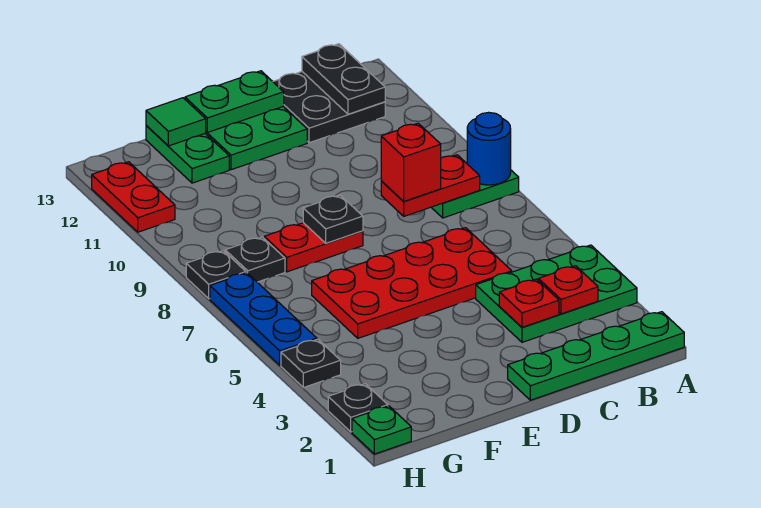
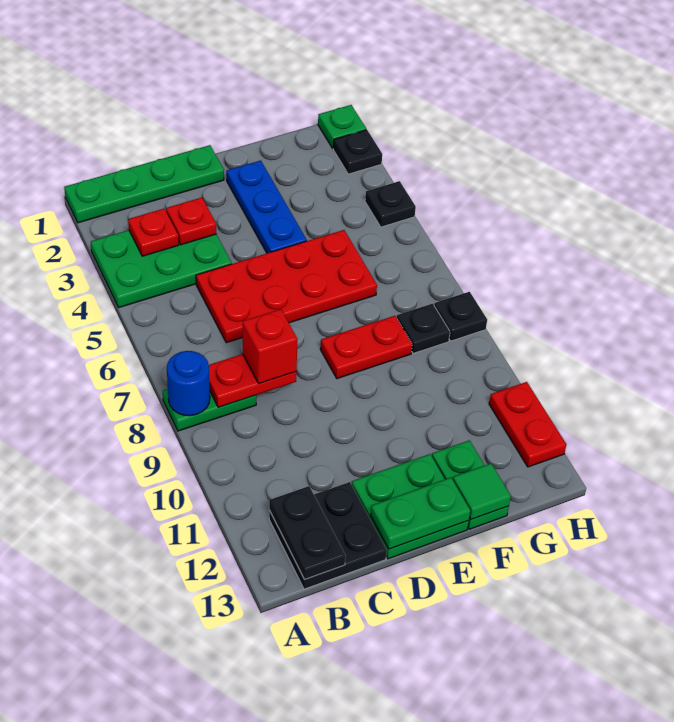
black plate E8 level 2 -> none
blue plate H5:H7 level 1 -> blue plate E2:E4 level 1

